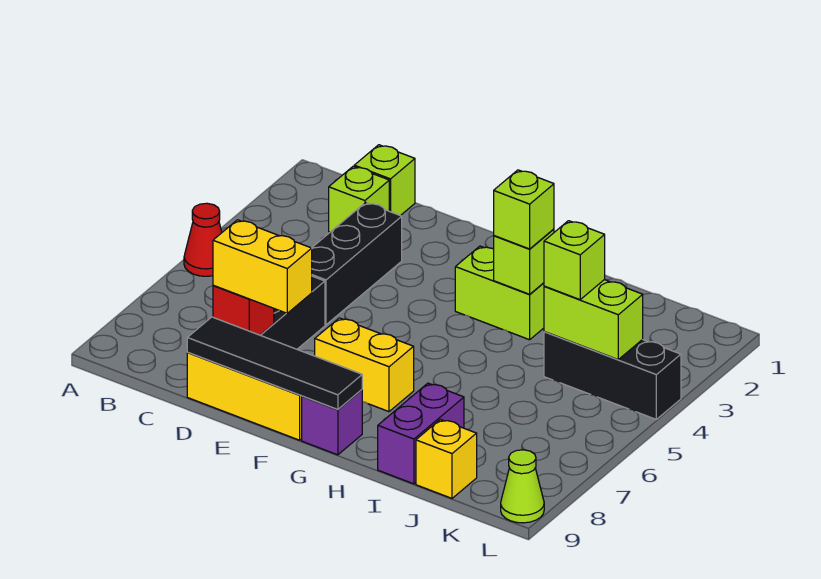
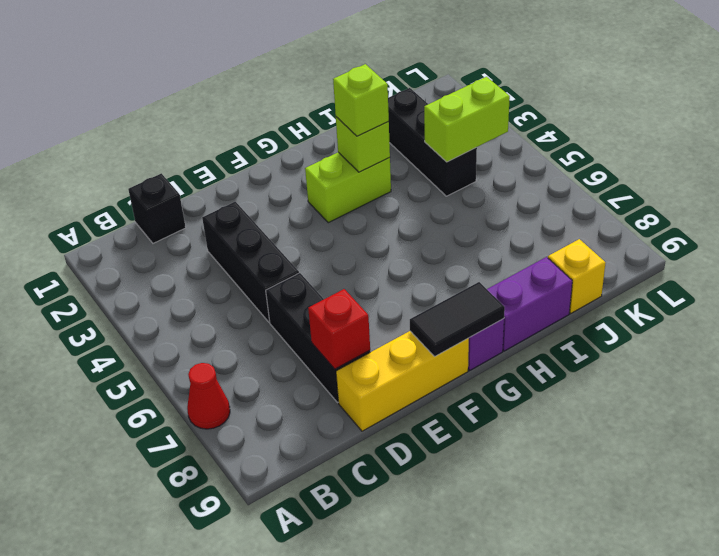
red cone A5 level 1 -> red cone A7 level 1
lime brick C1 level 1 -> black brick C1 level 1
lime brick C2 level 1 -> none
yellow brick D8:E8 level 3 -> none
black tile D9:G9 level 2 -> black tile F9:G9 level 2
yellow brick F7:G7 level 1 -> none
purple brick I8:I9 level 1 -> purple brick H9:I9 level 1
black brick J4:L4 level 1 -> black brick J2:J4 level 1
lime brick J4 level 3 -> none
lime cone L9 level 1 -> none

